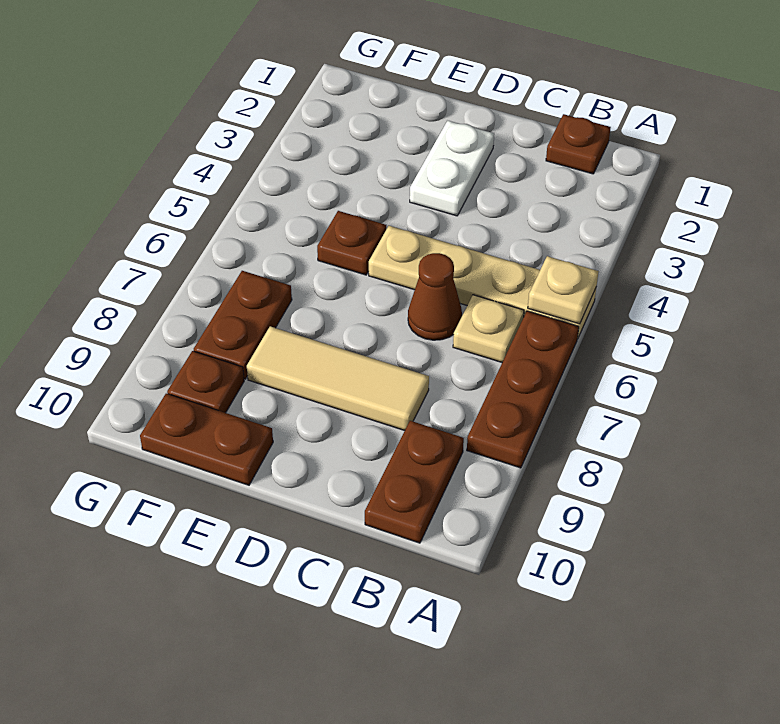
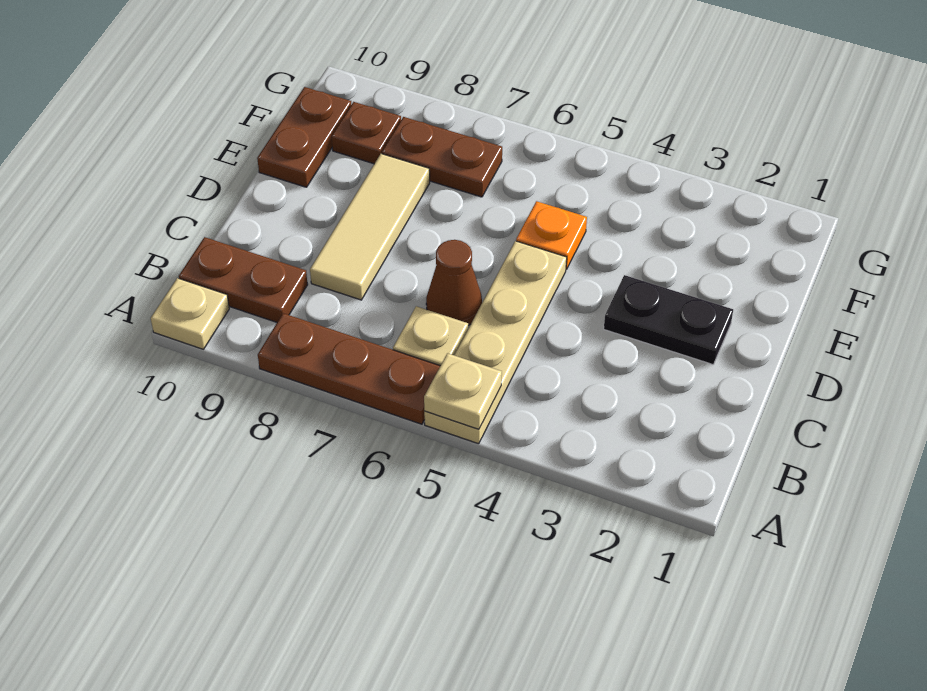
none -> tan plate A10 level 1
brown plate B1 level 1 -> none
white plate D2:D3 level 1 -> black plate D2:D3 level 1
brown plate E5 level 1 -> orange plate E5 level 1

